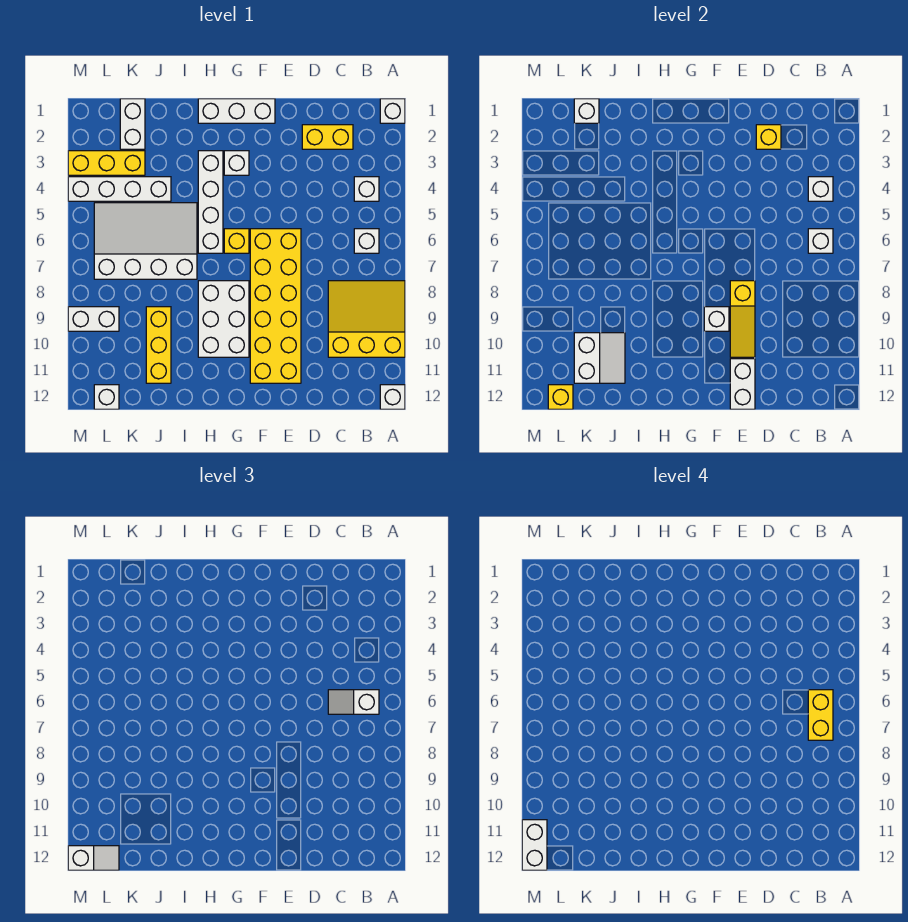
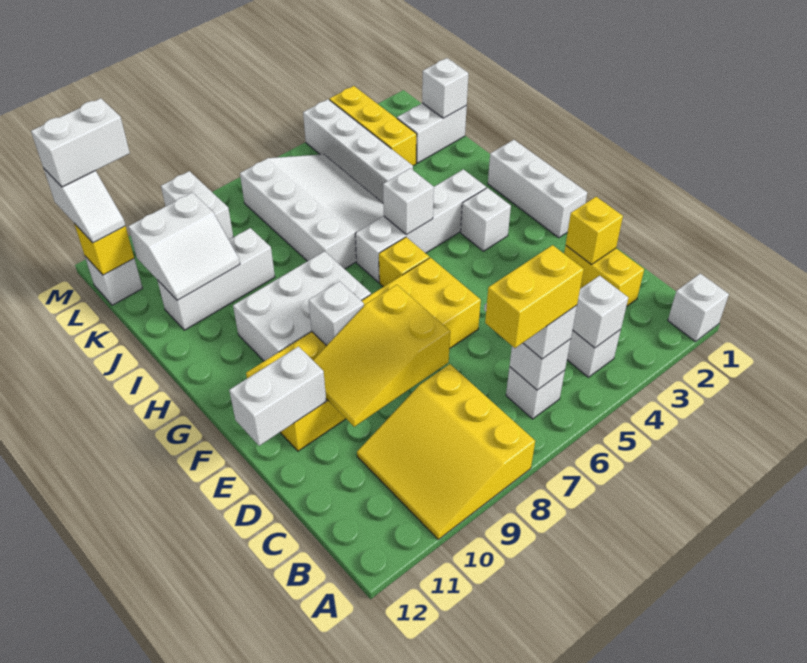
yellow slope A8:C10 level 1 top 10 -> yellow slope A8:C10 level 1 top 8
white brick A12 level 1 -> white brick H5 level 2
yellow slope E8:E10 level 2 top 8 -> yellow slope D8:E10 level 2 top 8
yellow brick J9:J11 level 1 -> white brick J9:J11 level 1

